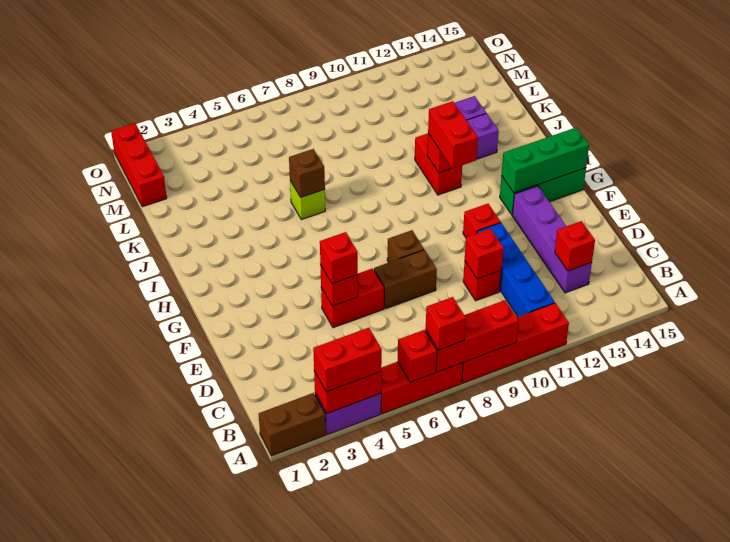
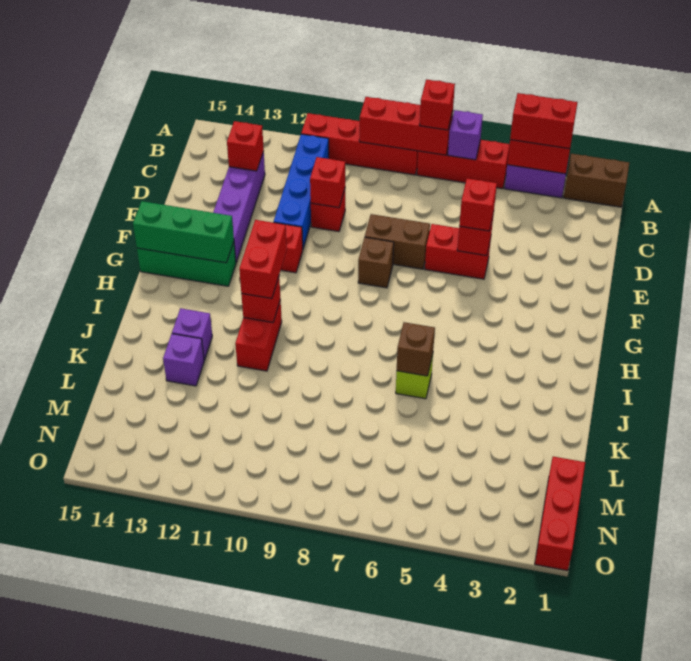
red brick A6 level 2 -> purple brick A6 level 2

